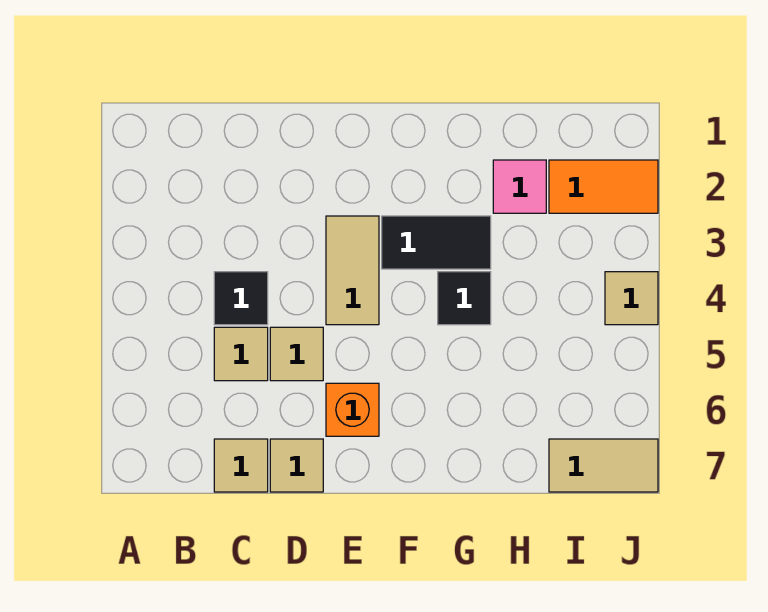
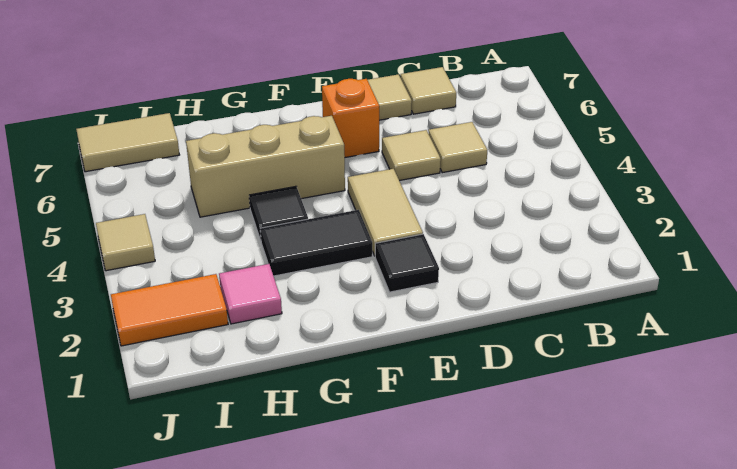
black tile C4 level 1 -> black tile E2 level 1
none -> tan brick F5:H5 level 1

